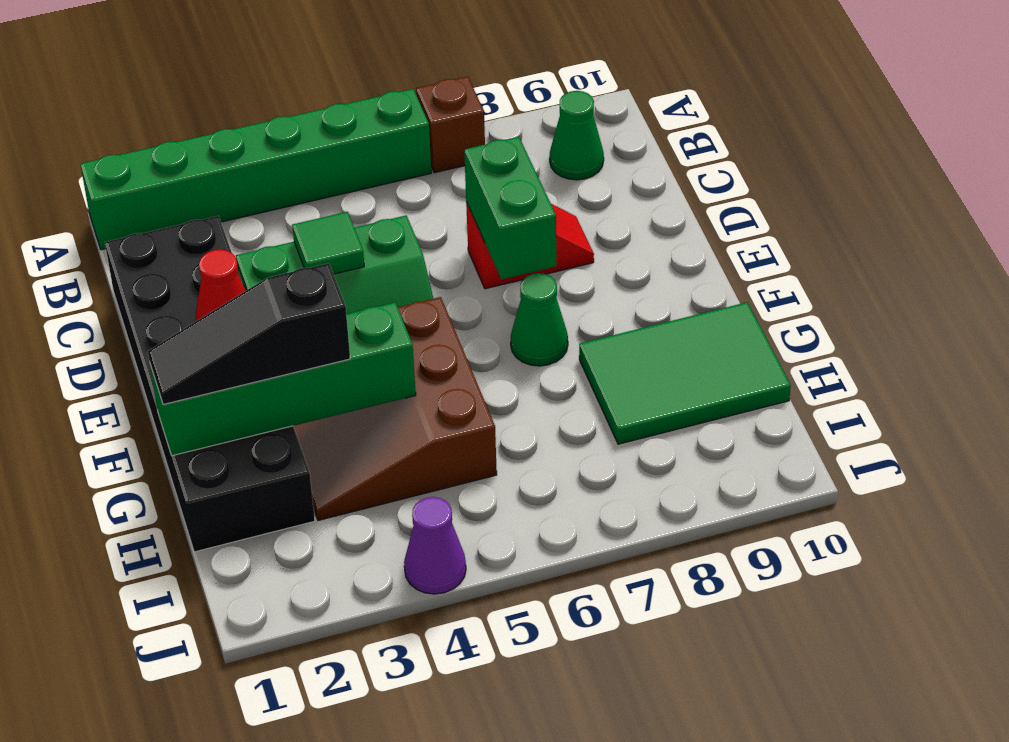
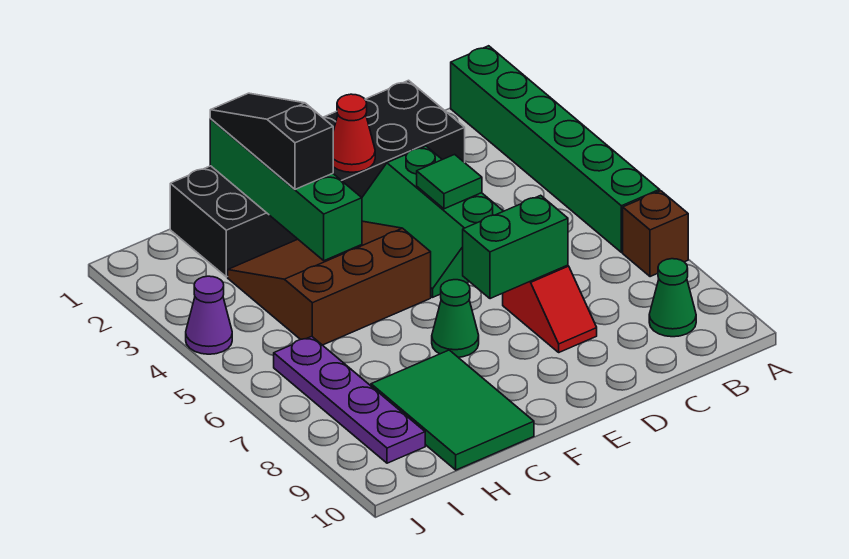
none -> purple plate I6:I9 level 1

